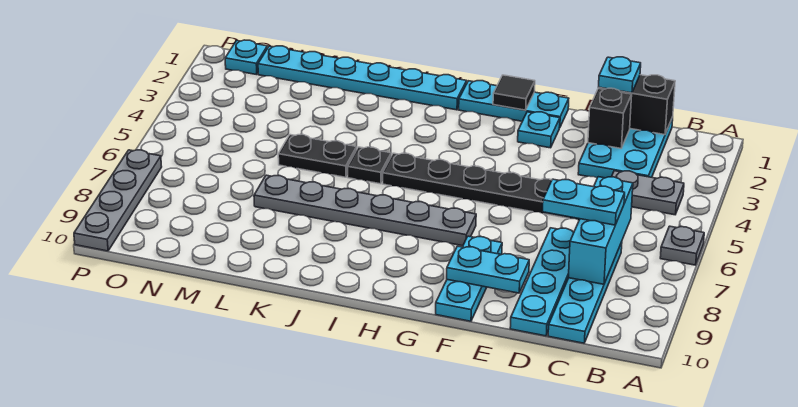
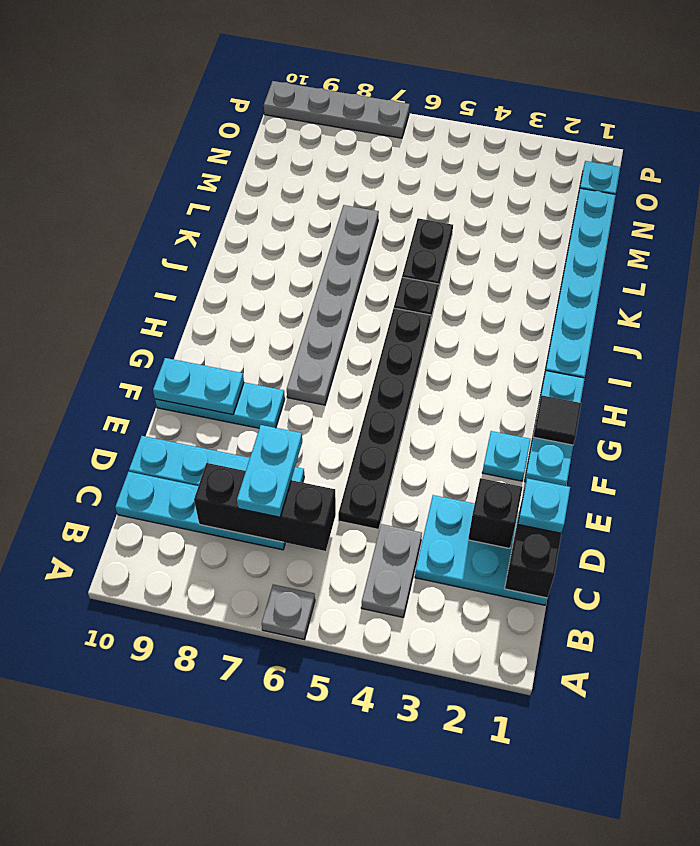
cyan brick C6:C8 level 2 -> black brick C6:C8 level 2
cyan plate E9:F9 level 2 -> cyan plate F9:F10 level 2

